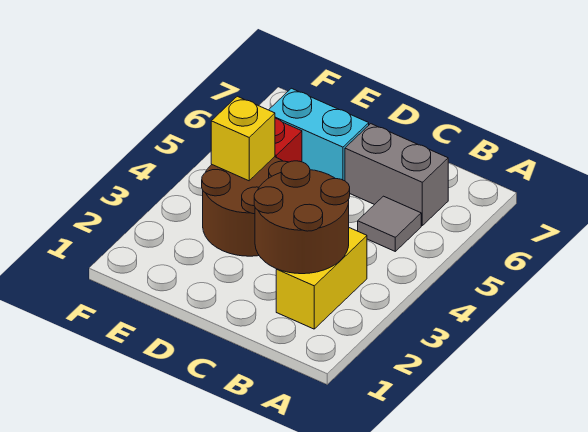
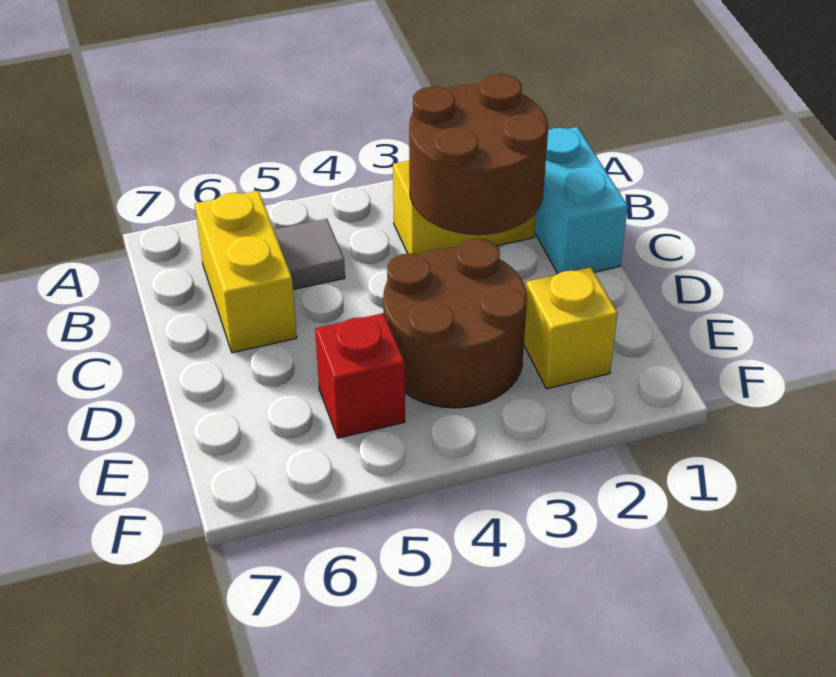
grey brick B6:C6 level 1 -> yellow brick B6:C6 level 1
cyan brick D6:E6 level 1 -> cyan brick B1:C1 level 1
yellow brick E4 level 2 -> yellow brick E2 level 1

